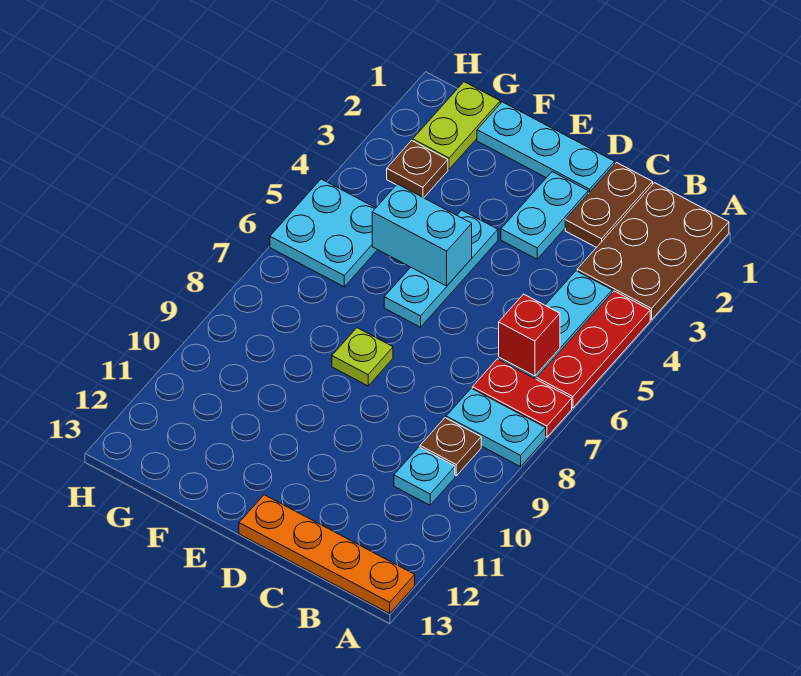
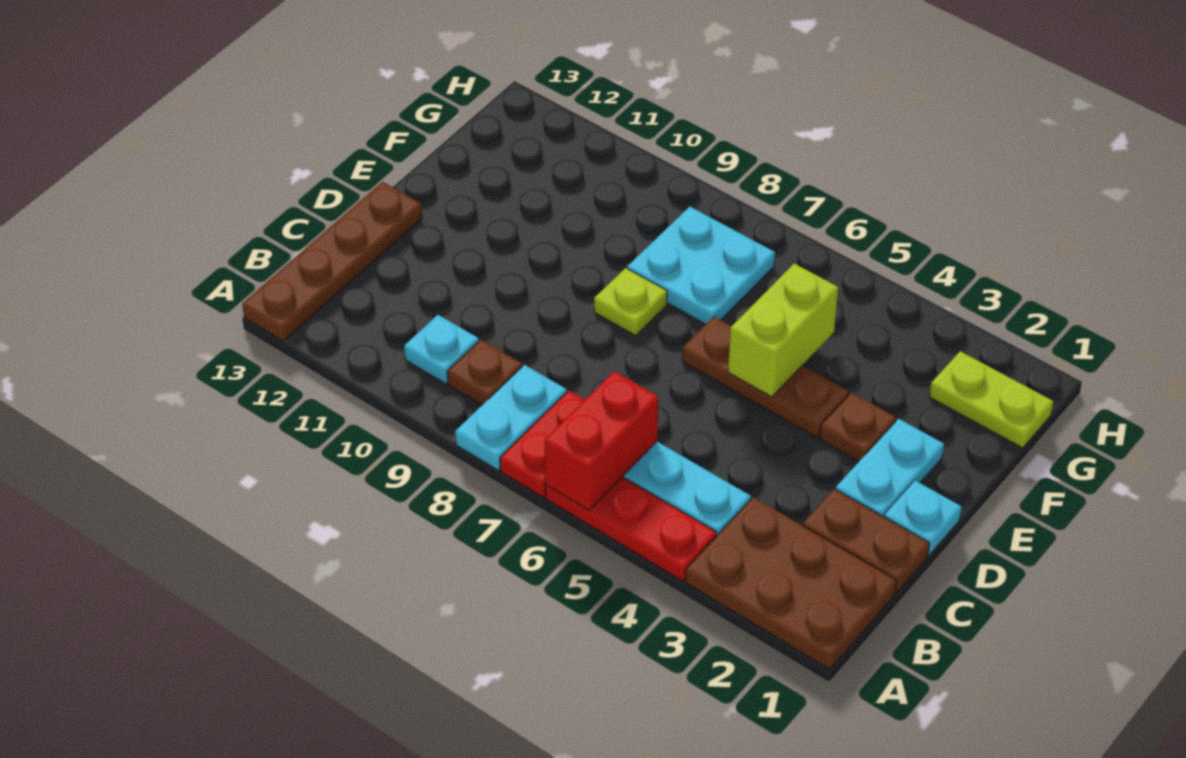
orange plate A13:D13 level 1 -> brown plate A13:D13 level 1
red brick B6 level 2 -> red brick A6:B6 level 2
cyan plate D1:F1 level 1 -> cyan plate D1 level 1
cyan plate D2:D3 level 1 -> cyan plate D2:E2 level 1
cyan plate E4:E6 level 1 -> brown plate E4:E6 level 1
cyan brick E5:F5 level 2 -> lime brick E5:F5 level 2
brown plate G3 level 1 -> brown plate E3 level 1
cyan plate G5:H6 level 1 -> cyan plate F7:G8 level 1

